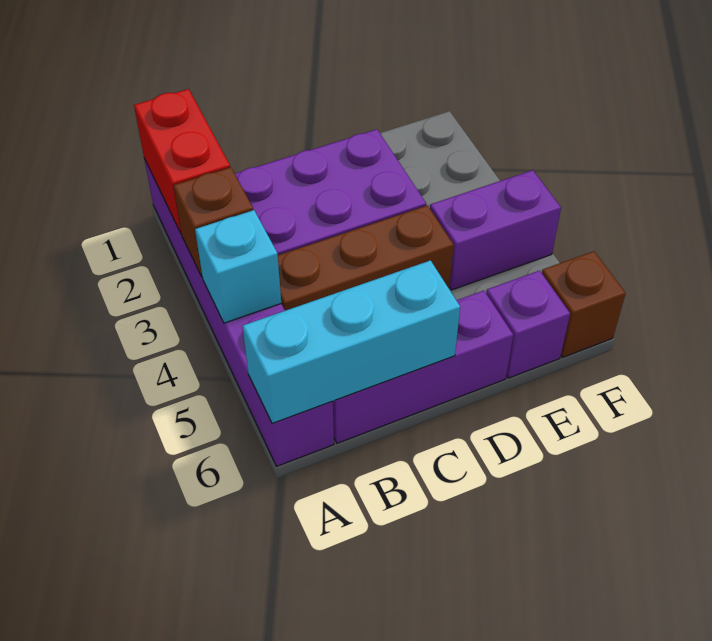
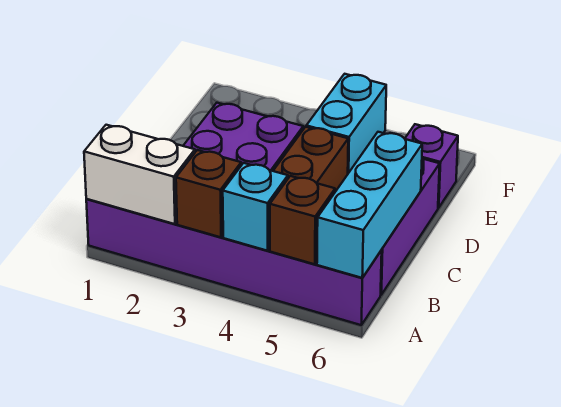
red brick A1:A2 level 2 -> white brick A1:A2 level 2
purple brick E4:F4 level 1 -> cyan brick E4:F4 level 1
brown brick F6 level 1 -> brown brick A5 level 2

